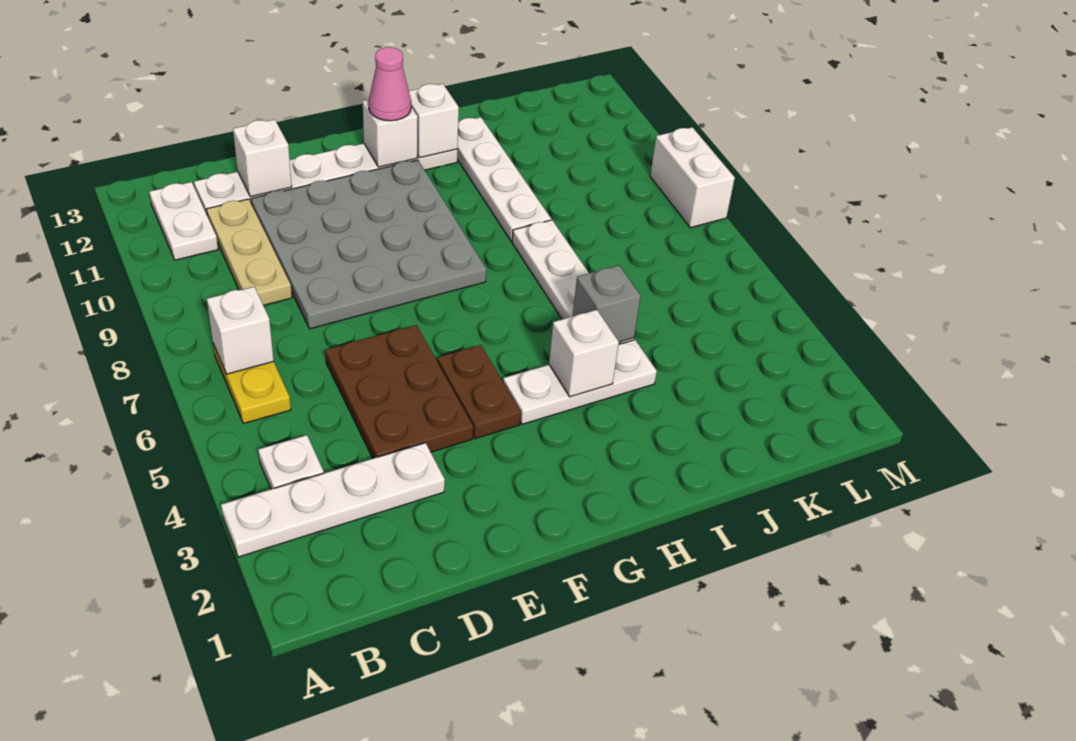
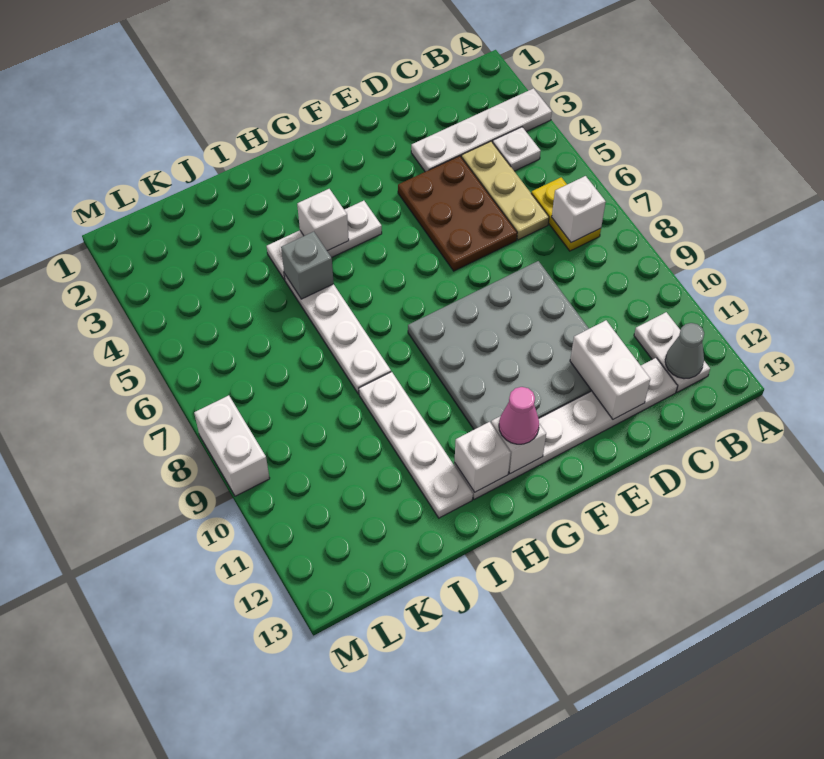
none -> grey cone B12 level 2
tan plate C9:C11 level 1 -> tan plate C4:C6 level 1
white brick D12 level 2 -> white brick D11:D12 level 2
brown plate F4:F5 level 1 -> none

